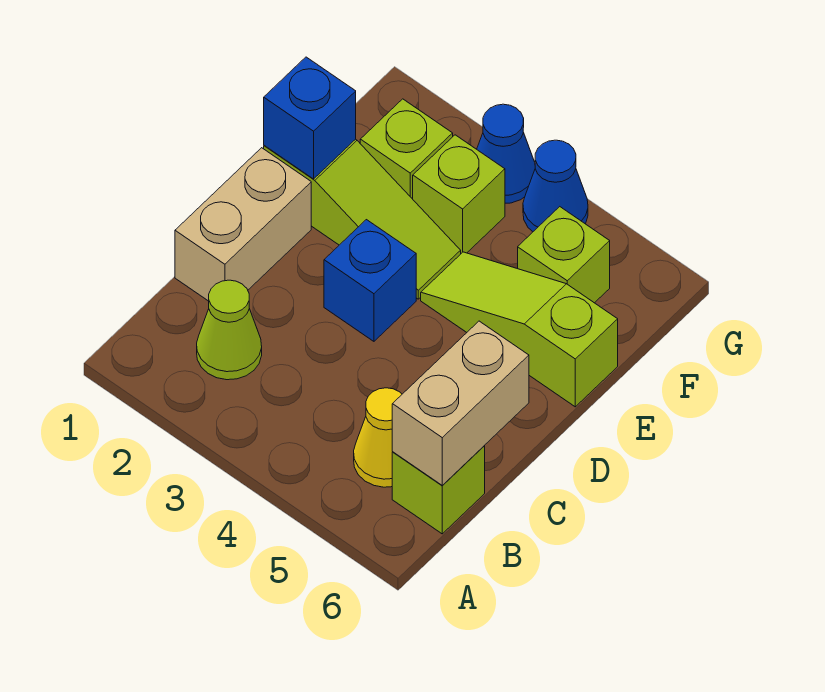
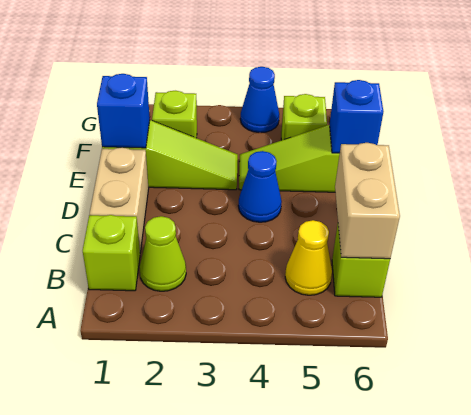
blue brick D3 level 1 -> blue brick E6 level 2
lime brick F3 level 1 -> lime brick B1 level 1
blue cone G3 level 1 -> blue cone D4 level 1

